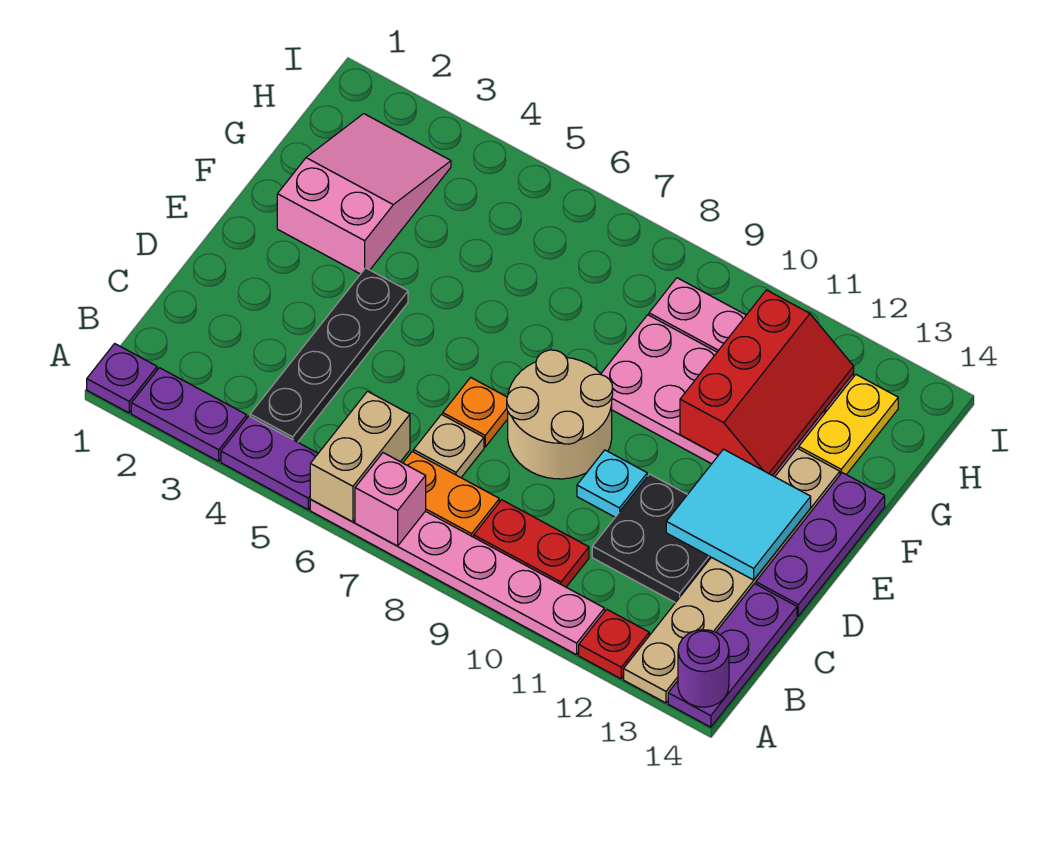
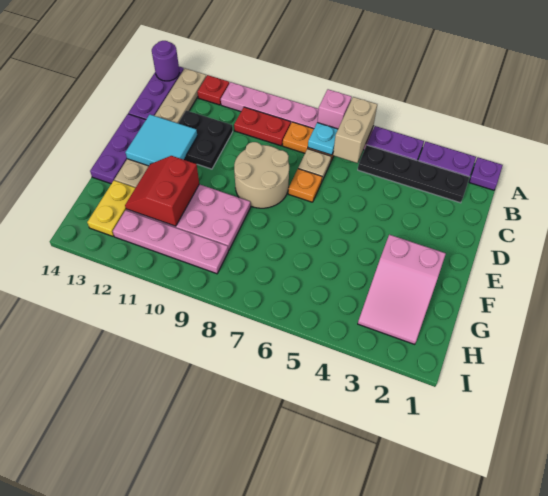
black plate B4:E4 level 1 -> black plate B2:B5 level 1
cyan plate D10 level 1 -> cyan plate B7 level 2
red slope F11:H12 level 2 top 11 -> red slope F11:G12 level 2 top 11

